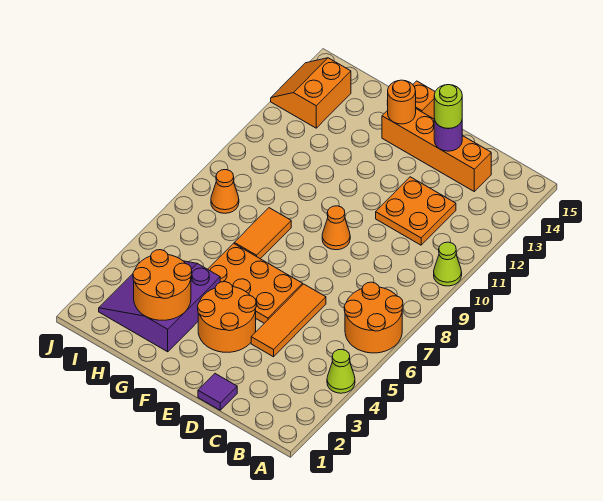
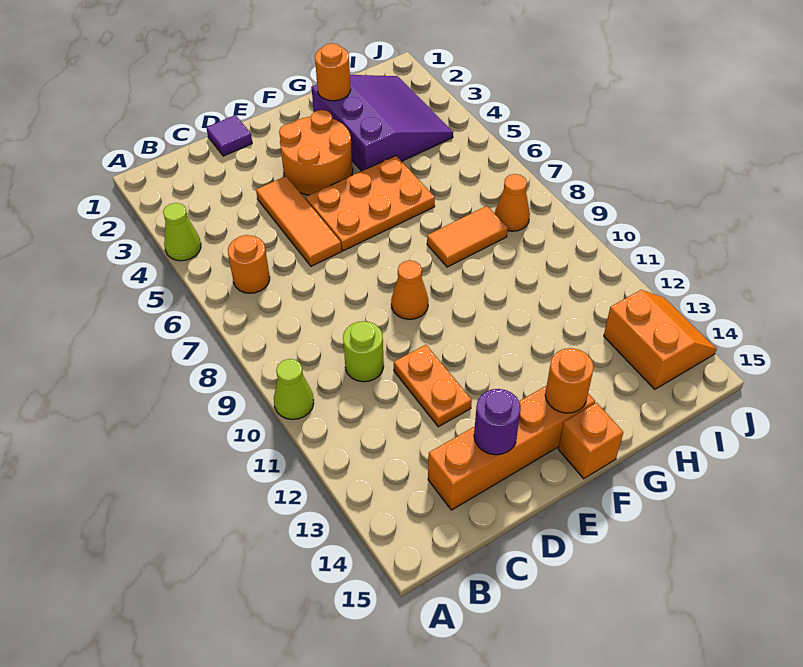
orange round brick A6:B7 level 1 -> orange round brick B6 level 1
orange plate C11:D12 level 1 -> orange plate D11:D12 level 1
lime round brick D14 level 3 -> lime round brick C10 level 1
orange round brick G2:H3 level 2 -> orange round brick G2 level 2
orange tile G7:G8 level 1 -> orange tile G8:H8 level 1

